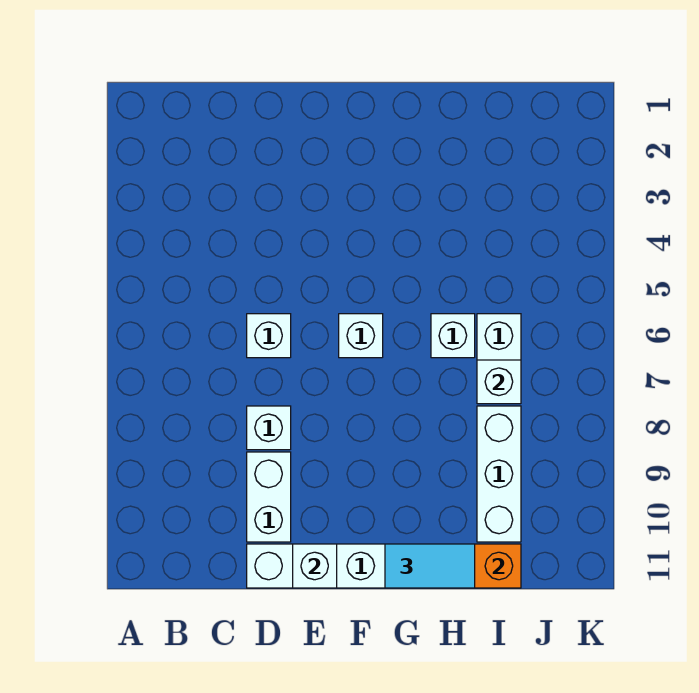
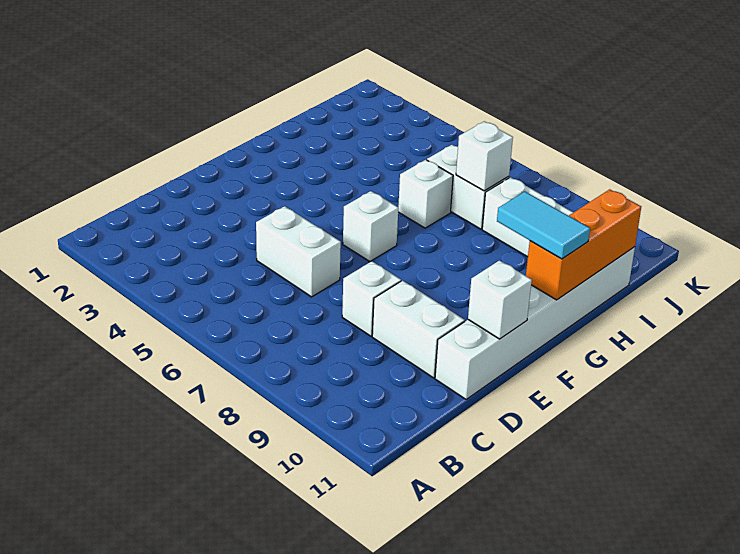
white brick D6 level 1 -> white brick D5:D6 level 1
cyan tile G11:H11 level 3 -> cyan tile G10:G11 level 3

